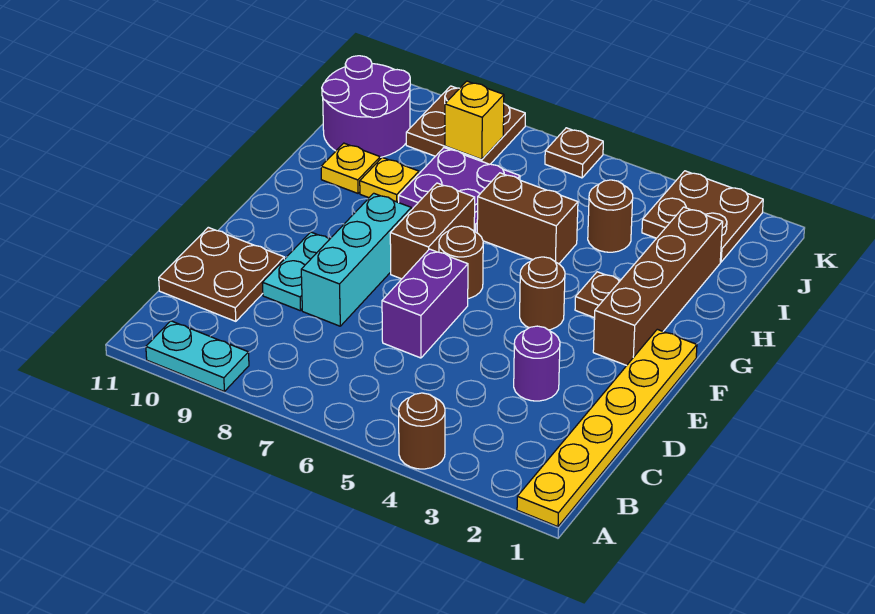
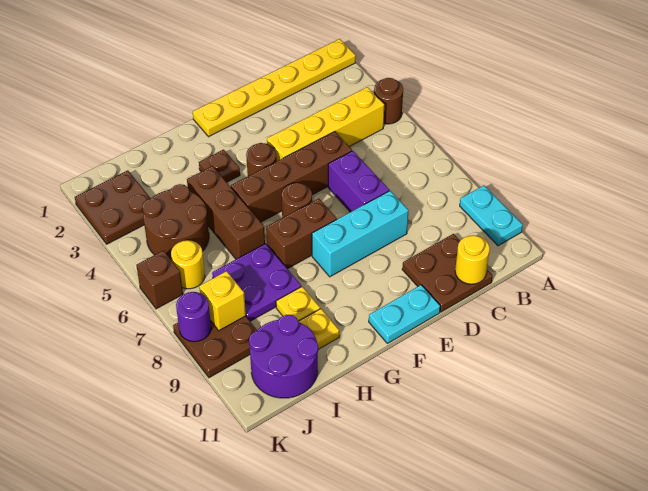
none -> yellow brick B4:E4 level 1
none -> yellow round brick C11 level 2
purple round brick D3 level 1 -> purple round brick K8 level 2
purple brick D6:E6 level 1 -> purple brick D6:D7 level 1
cyan plate D9:E9 level 1 -> cyan plate E11:F11 level 1
brown brick F2:I2 level 1 -> brown brick D5:G5 level 1
brown brick H5:H6 level 1 -> brown brick H4:H6 level 1
brown round brick I4 level 1 -> brown round brick I4:J5 level 1
none -> yellow round brick J6 level 1
brown plate K6 level 1 -> brown brick K6 level 1

